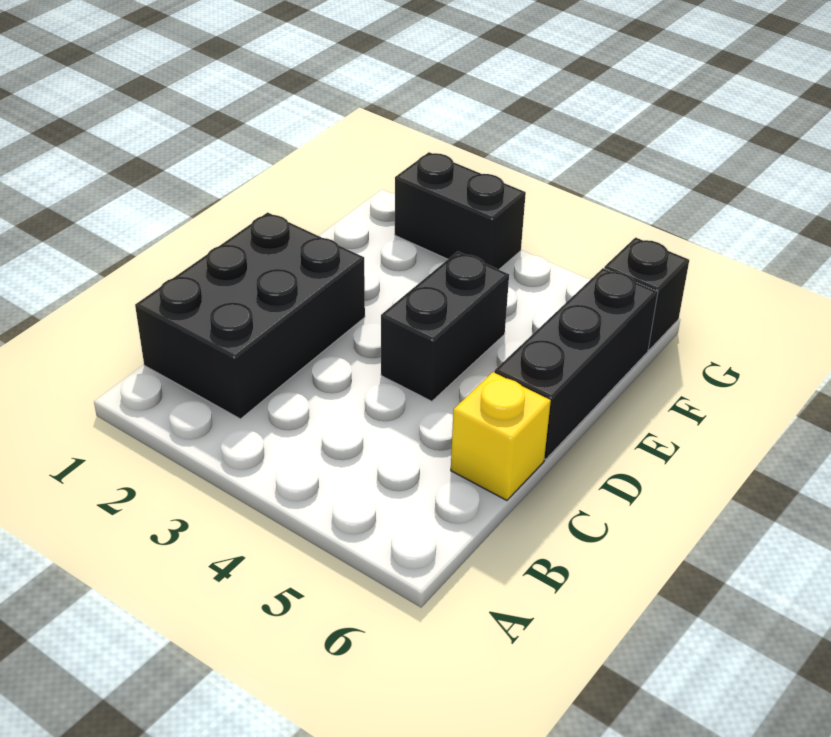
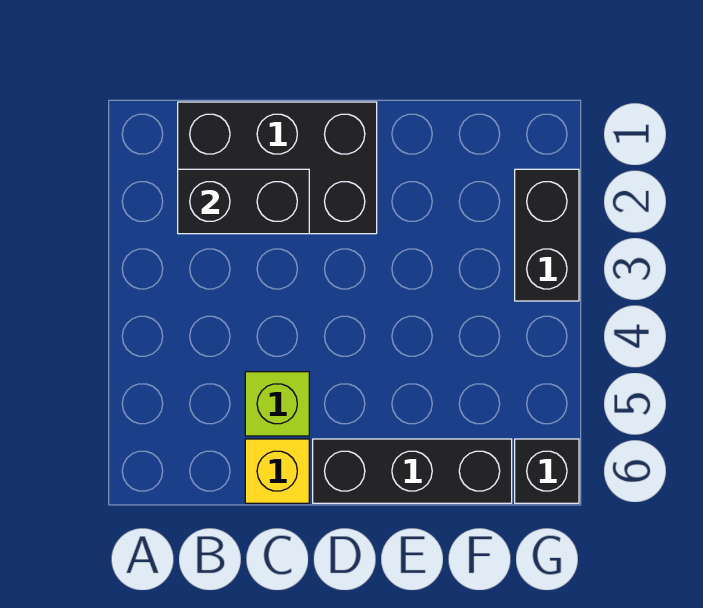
none -> lime brick C5 level 1
black brick D4:E4 level 1 -> black brick B2:C2 level 2

